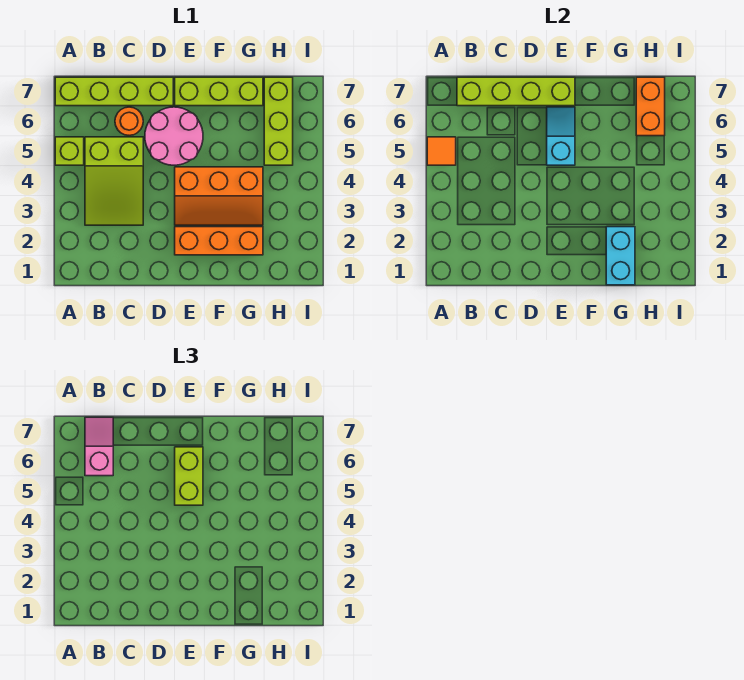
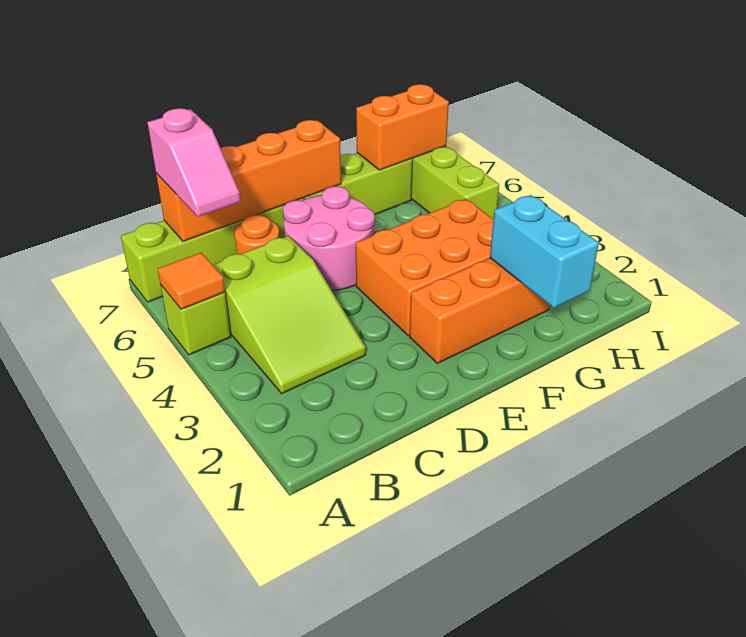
pink slope B6:B7 level 3 top 6 -> pink slope B6:B7 level 3 top 7
lime brick B7:E7 level 2 -> orange brick B7:E7 level 2
orange slope E3:G4 level 1 top 4 -> orange brick E3:G4 level 1
cyan slope E5:E6 level 2 top 5 -> none
lime brick E5:E6 level 3 -> none
orange brick H6:H7 level 2 -> orange brick G7:H7 level 2

